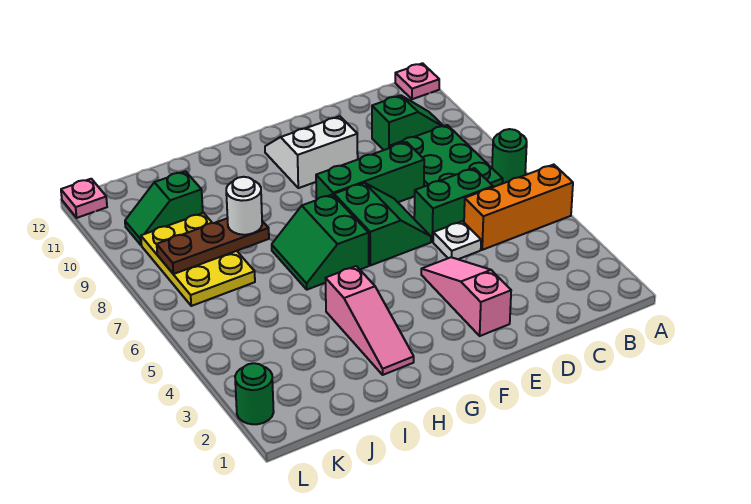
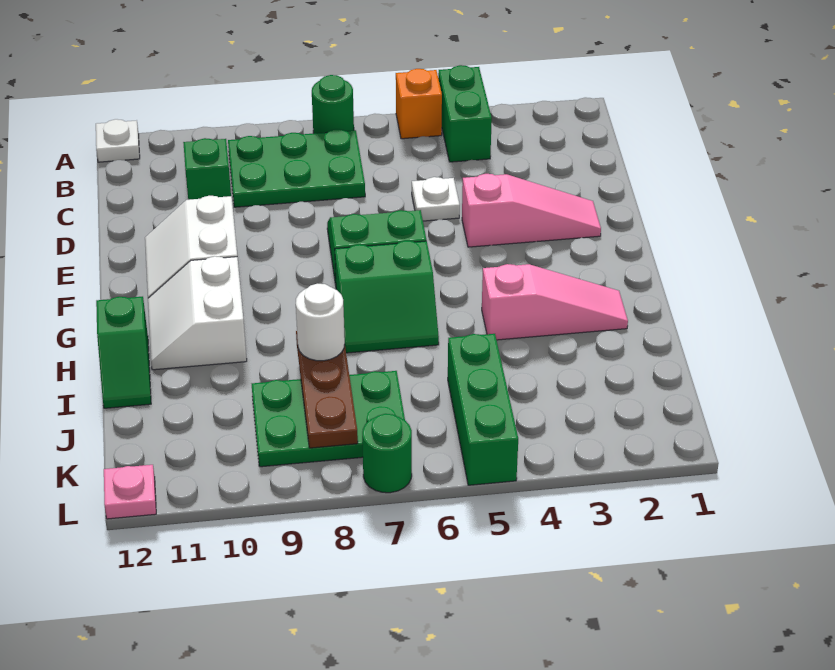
orange brick A5:C5 level 1 -> orange brick A5 level 1
pink plate A12 level 1 -> white plate A12 level 1
green brick C6:D6 level 1 -> green brick A4:B4 level 1
green brick D8:F8 level 1 -> green brick J5:L5 level 1
pink slope E2:E4 level 1 top 2 -> pink slope E2:E4 level 1 top 4
none -> white slope G10:H11 level 1 top 10
yellow plate J7:K9 level 1 -> green plate J7:K9 level 1
green slope J10:K10 level 1 top J -> green slope H12:I12 level 1 top H
green round brick L2 level 1 -> green round brick L7 level 1

